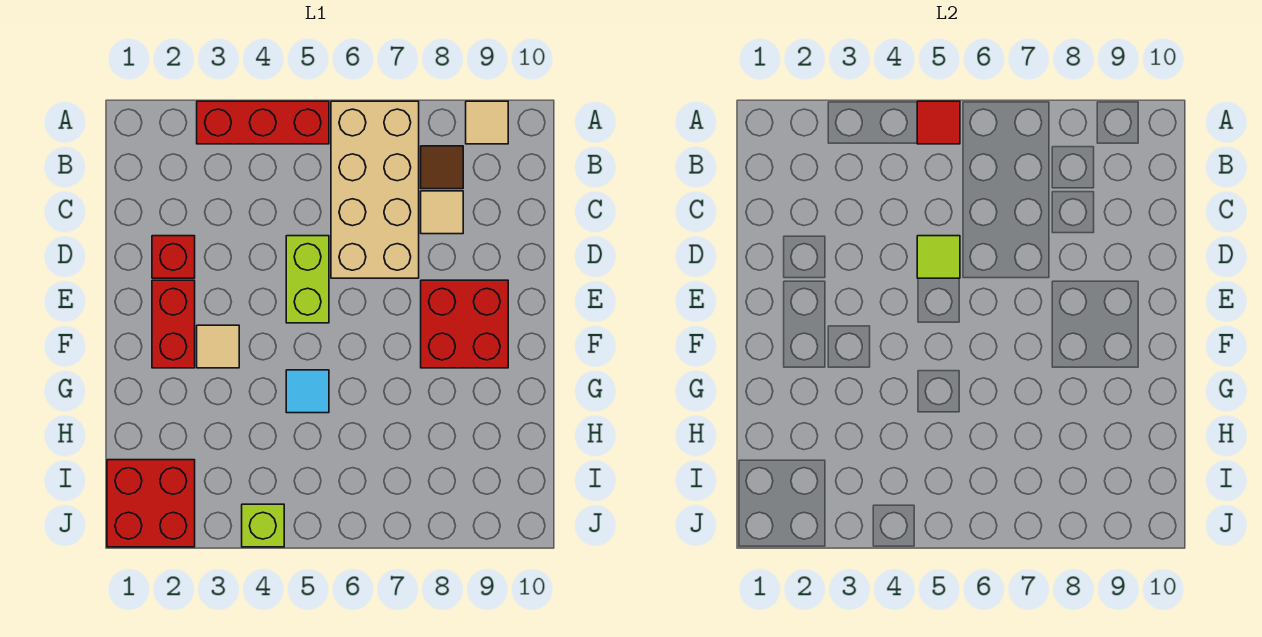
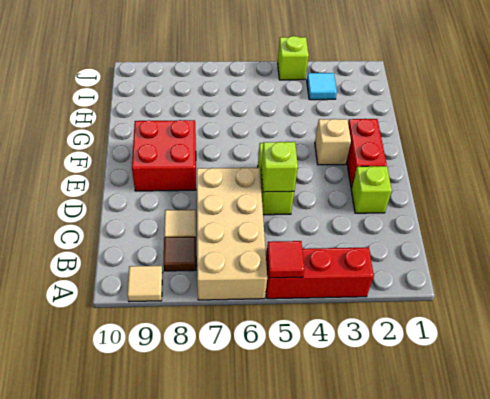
red brick D2 level 1 -> lime brick D2 level 1
lime tile D5 level 2 -> lime brick D5 level 2
tan tile F3 level 1 -> tan brick F3 level 1
cyan tile G5 level 1 -> cyan tile I3 level 1
red brick I1:J2 level 1 -> none

